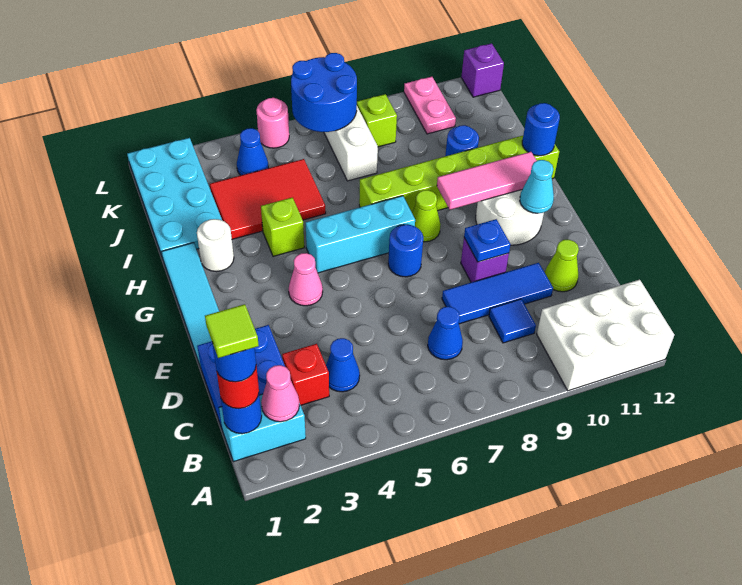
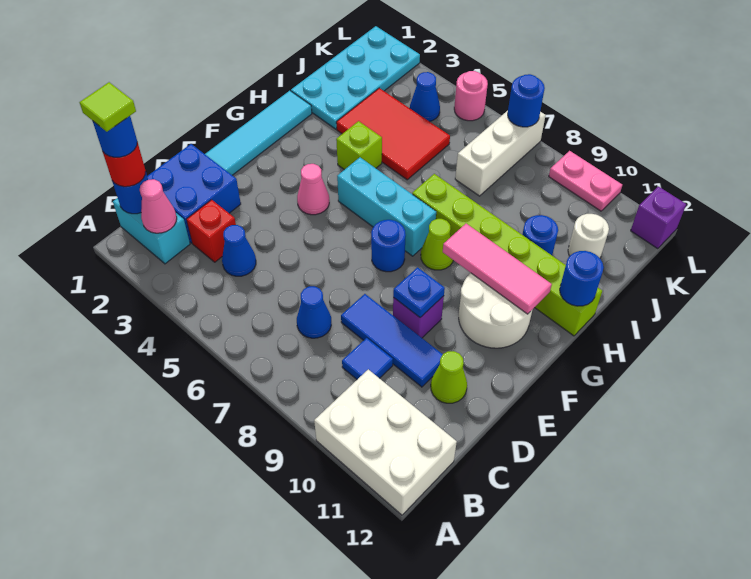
cyan cone F11 level 2 -> none
white round brick H2 level 1 -> white round brick J11 level 1
blue round brick K6:L7 level 2 -> blue round brick L7 level 2
lime brick K8 level 1 -> none
pink plate K10:L10 level 1 -> pink plate L9:L10 level 1

